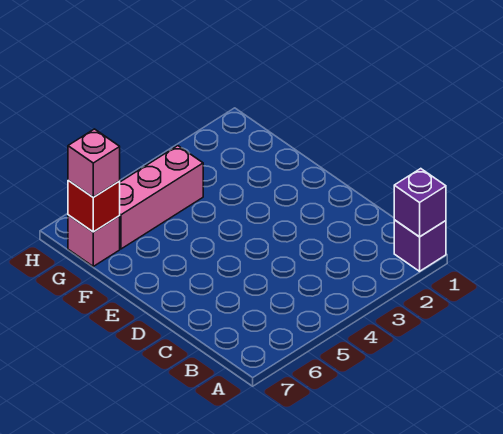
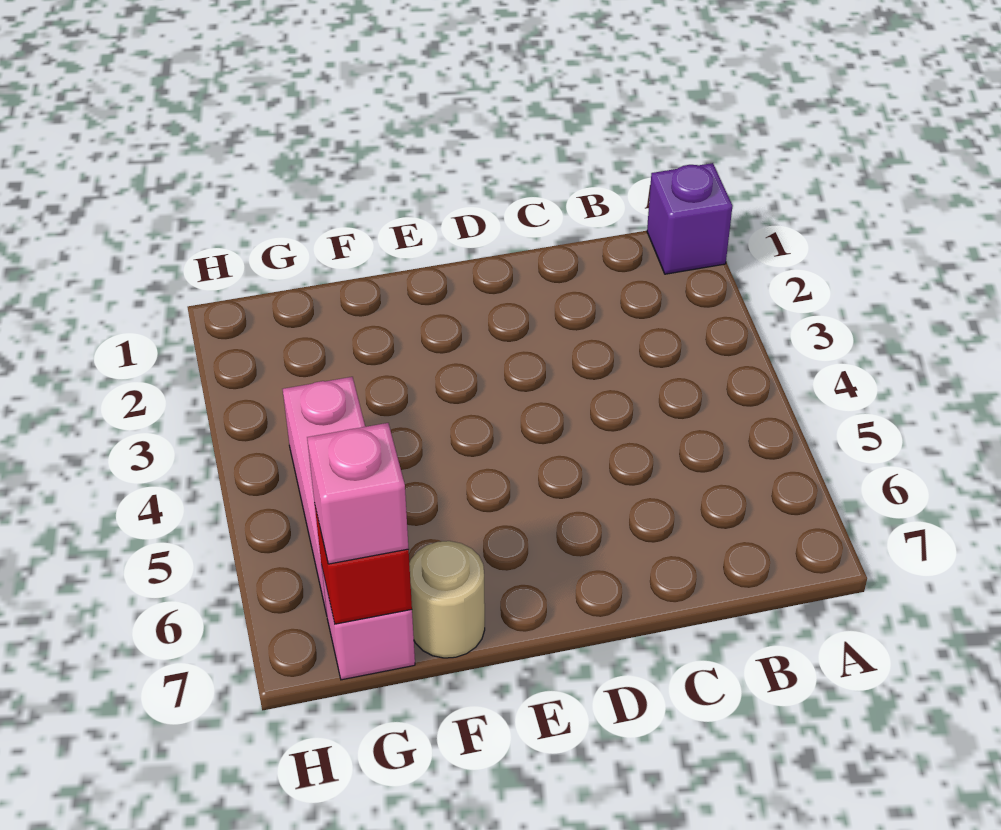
purple brick A1 level 2 -> none
none -> tan round brick F7 level 1

